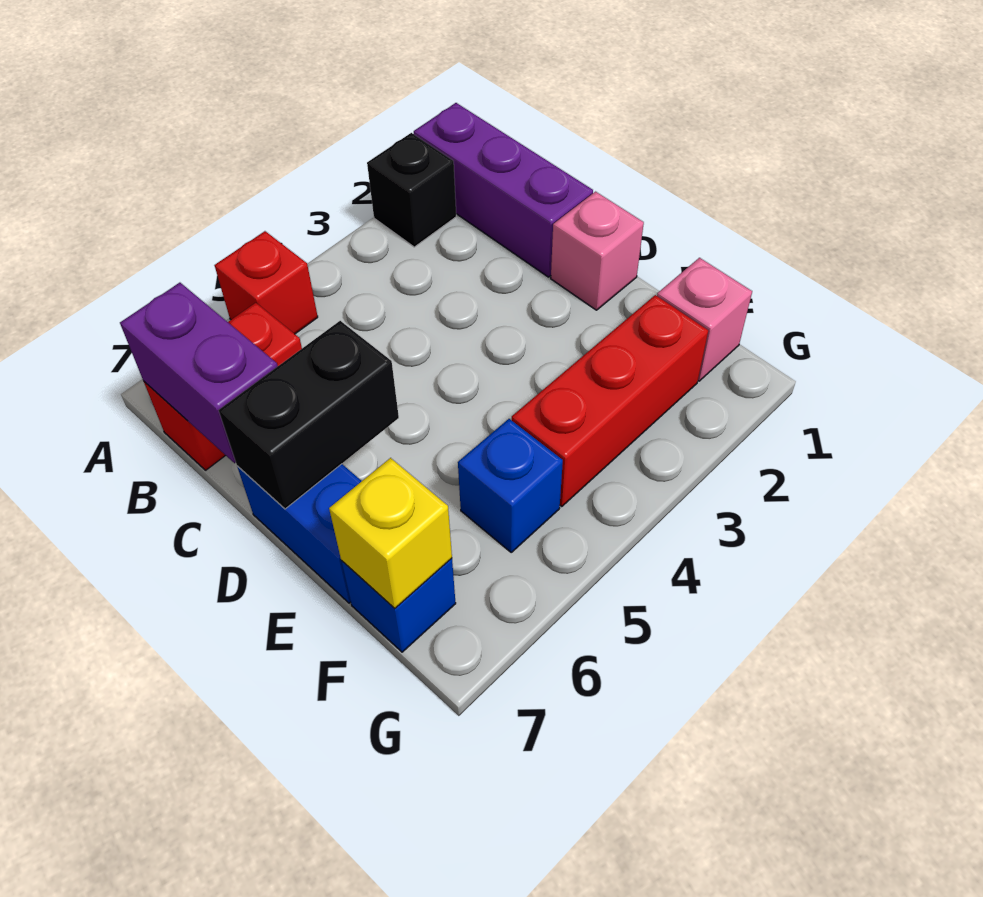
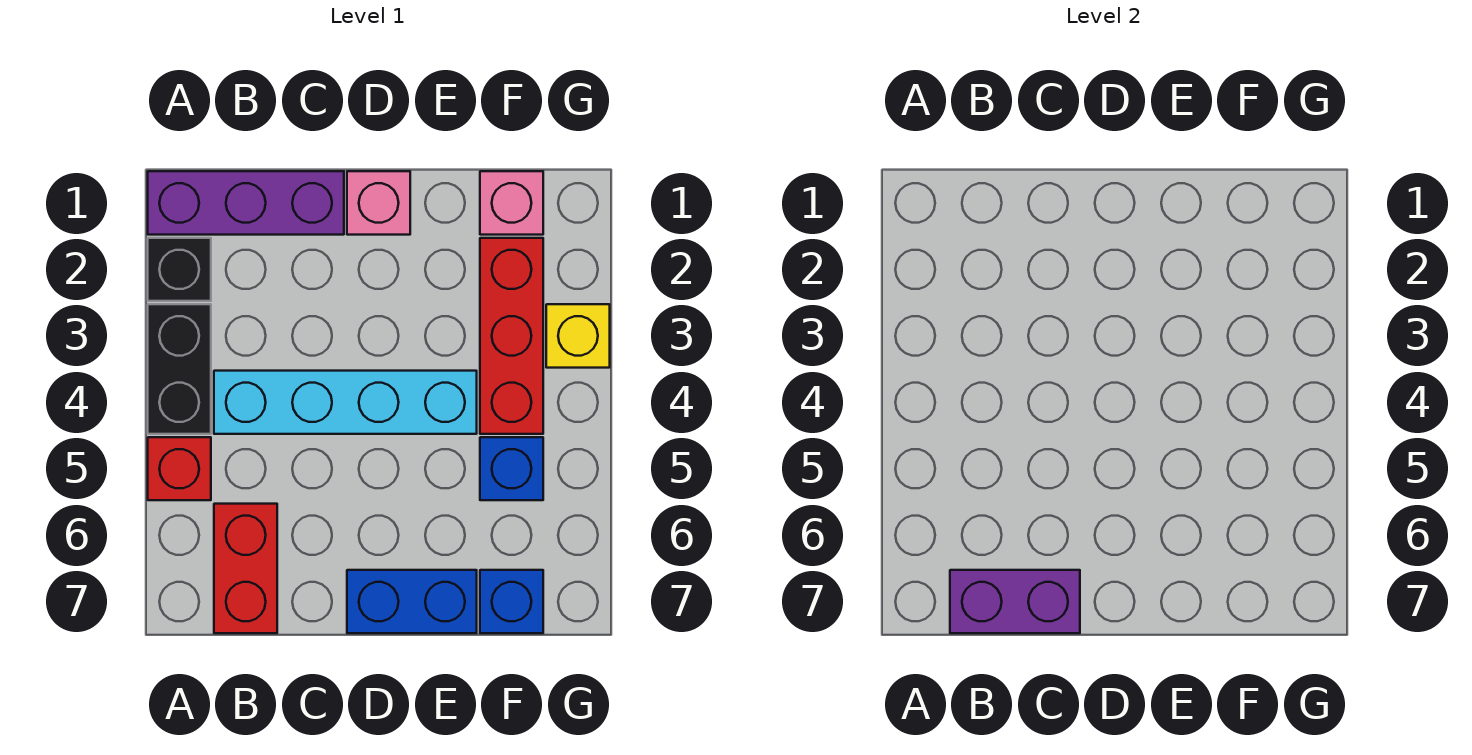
none -> cyan brick B4:E4 level 1
black brick D6:D7 level 2 -> black brick A3:A4 level 1
yellow brick F7 level 2 -> yellow brick G3 level 1

